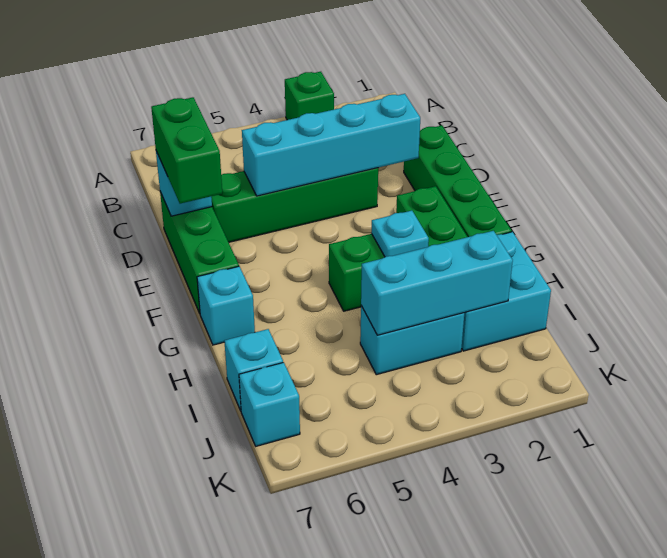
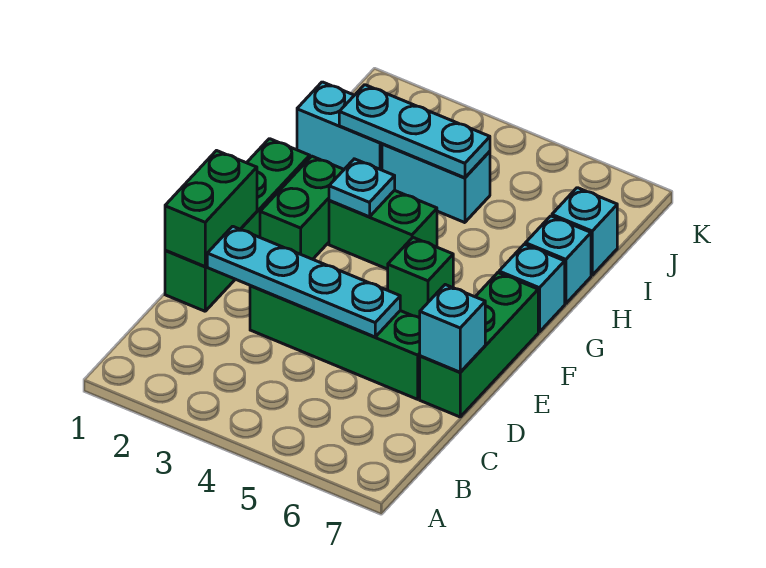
green brick A3 level 1 -> green brick F5 level 1
cyan brick D2:D5 level 2 -> cyan plate D2:D5 level 2
green brick D7:E7 level 3 -> green brick D1:E1 level 2
cyan brick H1:I2 level 1 -> cyan brick I1:I2 level 1
cyan brick I2:I4 level 2 -> cyan plate I2:I4 level 2
cyan brick J7 level 1 -> cyan brick H7 level 1

